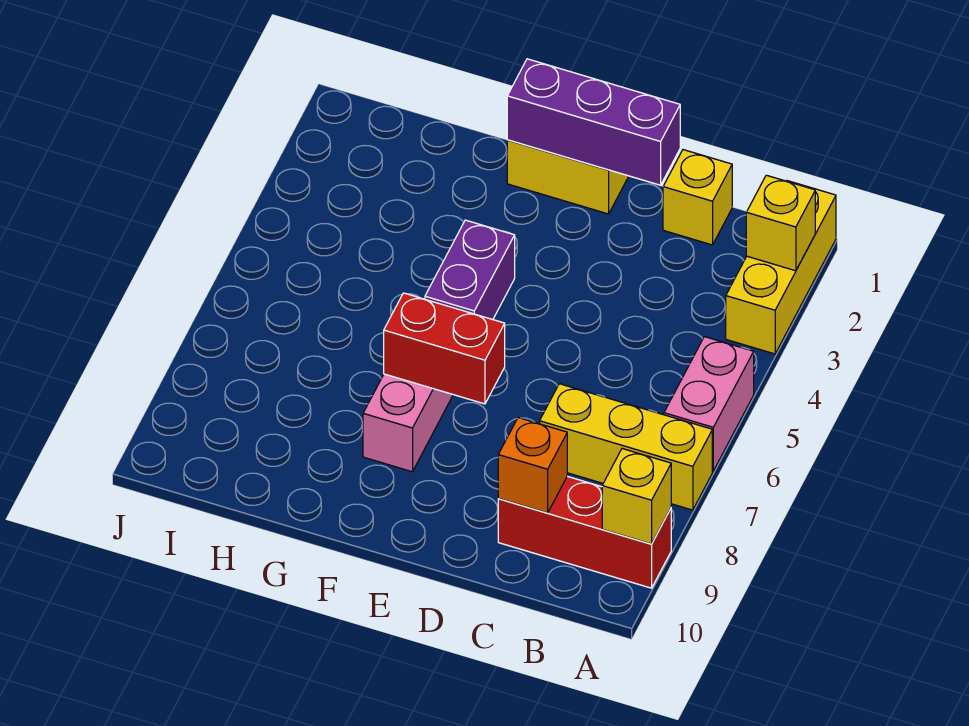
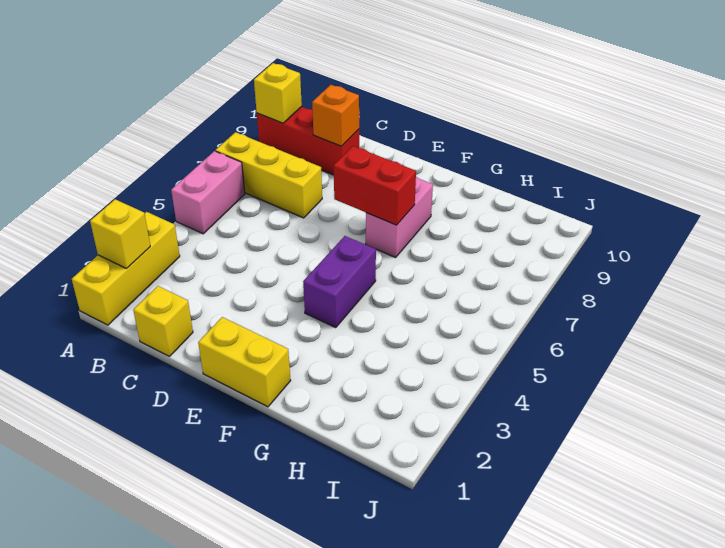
purple brick D1:F1 level 2 -> none

